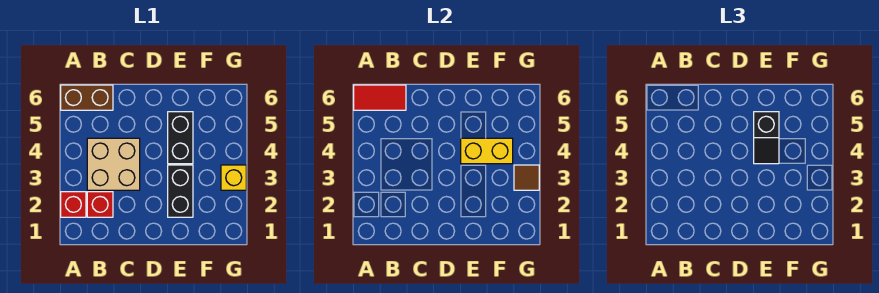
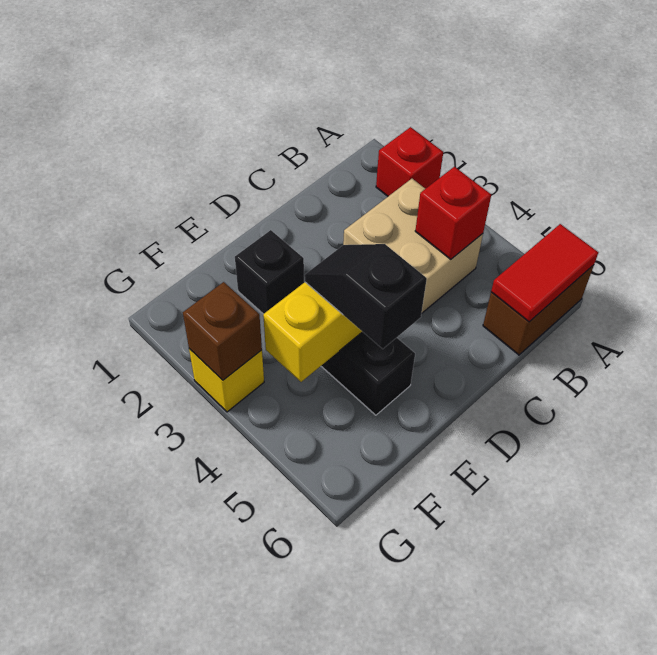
red brick B2 level 1 -> red brick B4 level 2
black brick E2:E3 level 1 -> black brick E2 level 1
brown tile G3 level 2 -> brown brick G3 level 2

